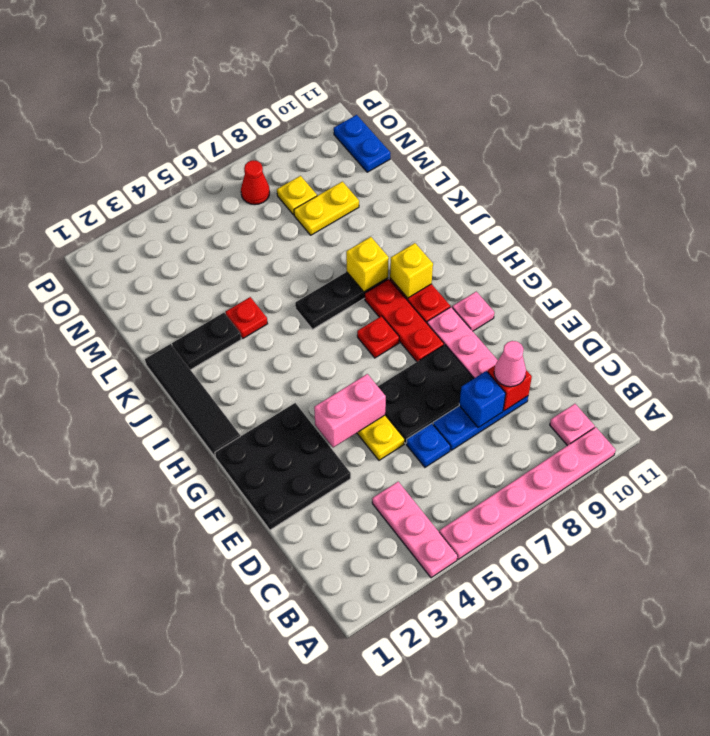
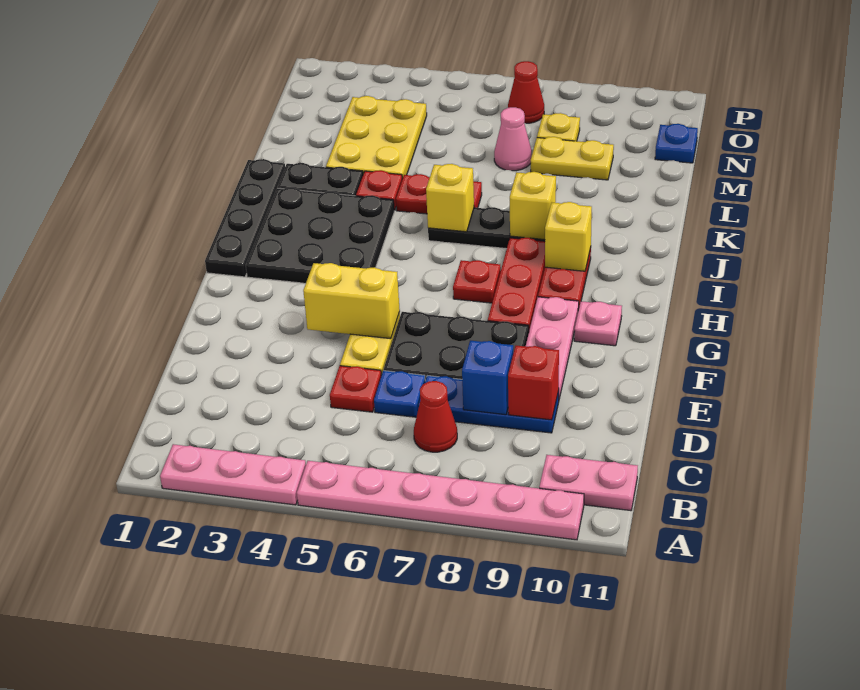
pink plate A4:C4 level 1 -> pink plate A2:A4 level 1
pink plate B10 level 1 -> pink plate B10:B11 level 1
none -> red cone C7 level 1
none -> red plate D5 level 1
pink cone D9 level 3 -> pink cone M7 level 1
black plate E1:G3 level 1 -> black plate H2:J4 level 1
pink brick F4:F5 level 2 -> yellow brick F4:F5 level 2
black tile H1:K1 level 1 -> black plate H1:K1 level 1
none -> yellow brick J6 level 2
none -> red plate K5:K6 level 1
none -> yellow plate L3:N4 level 1
blue plate N11:O11 level 1 -> blue plate N11 level 1

